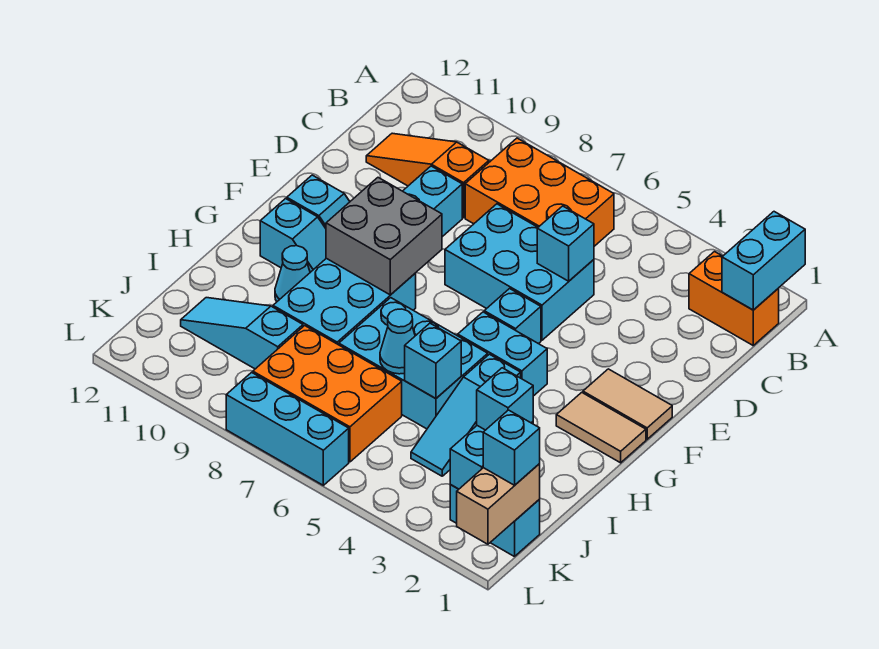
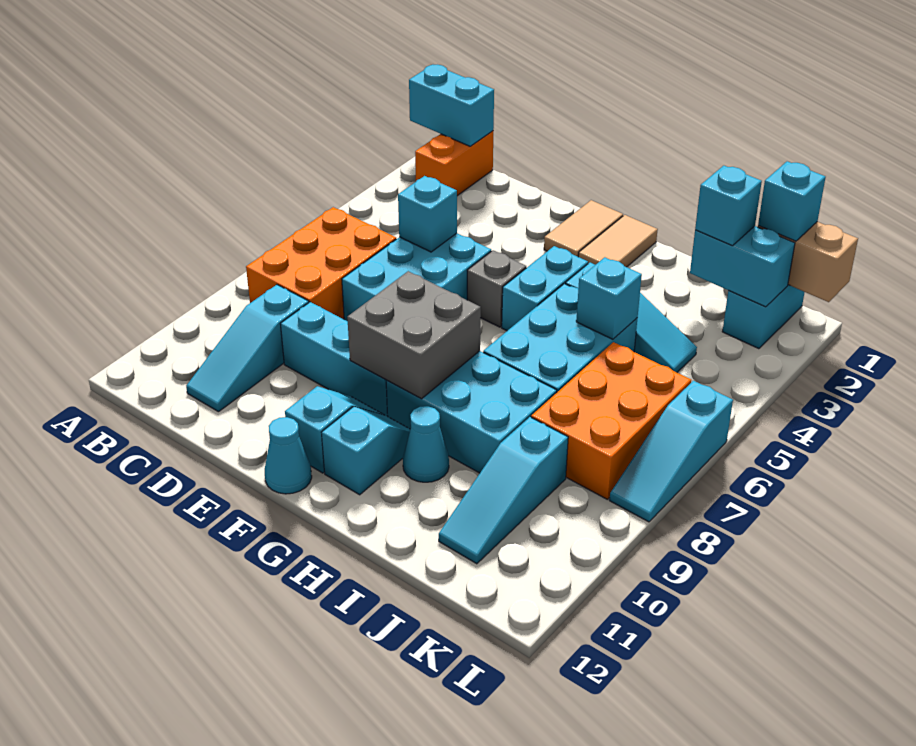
orange slope C9:C11 level 1 top 9 -> cyan slope C9:C11 level 1 top 9
cyan brick F5 level 1 -> grey brick F5 level 1
cyan cone I6 level 2 -> cyan cone F12 level 1
cyan brick L6:L8 level 1 -> cyan slope L6:L8 level 1 top 6

